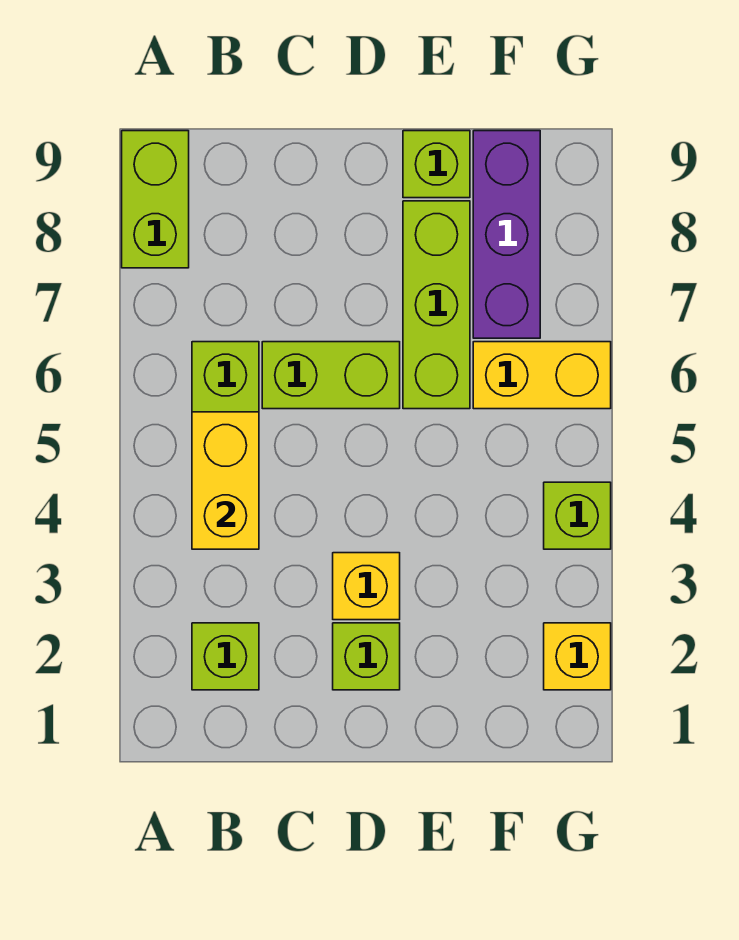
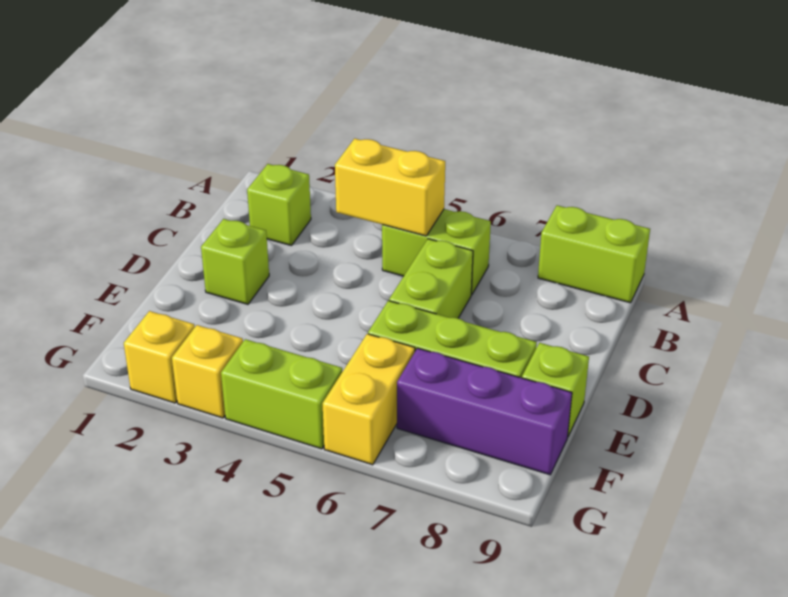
yellow brick D3 level 1 -> yellow brick G3 level 1
lime brick G4 level 1 -> lime brick G4:G5 level 1

